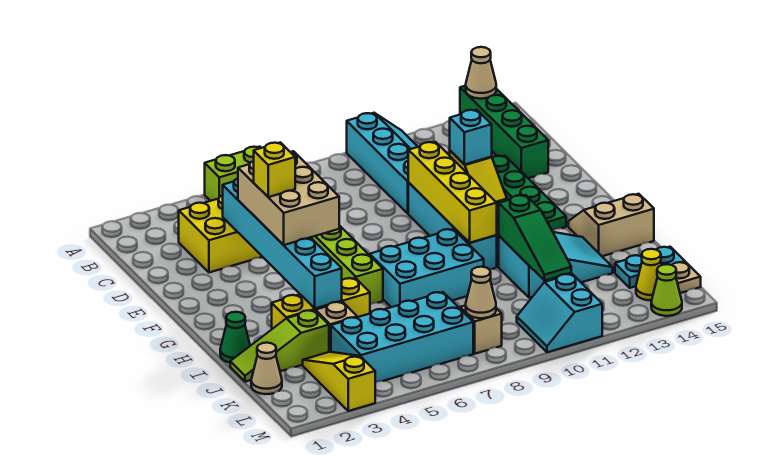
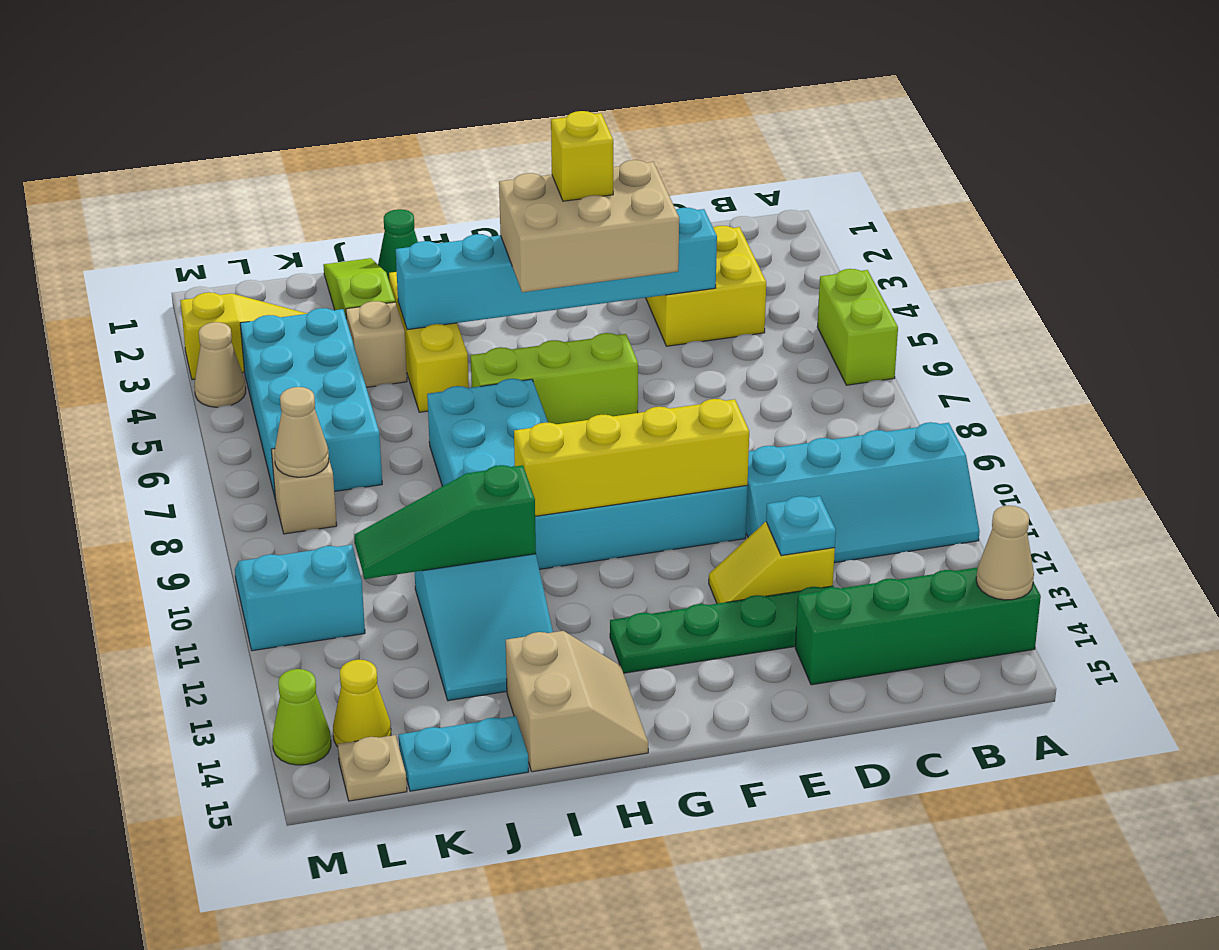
cyan brick D12 level 2 -> cyan plate D12 level 2
tan cone K1 level 1 -> tan cone M4 level 1
cyan plate K14:K15 level 1 -> cyan plate J15:K15 level 1

